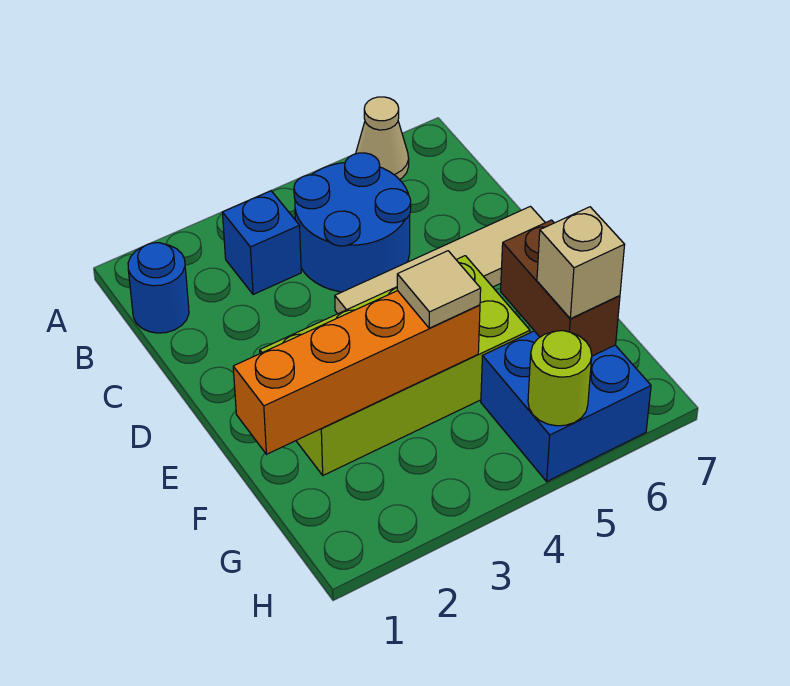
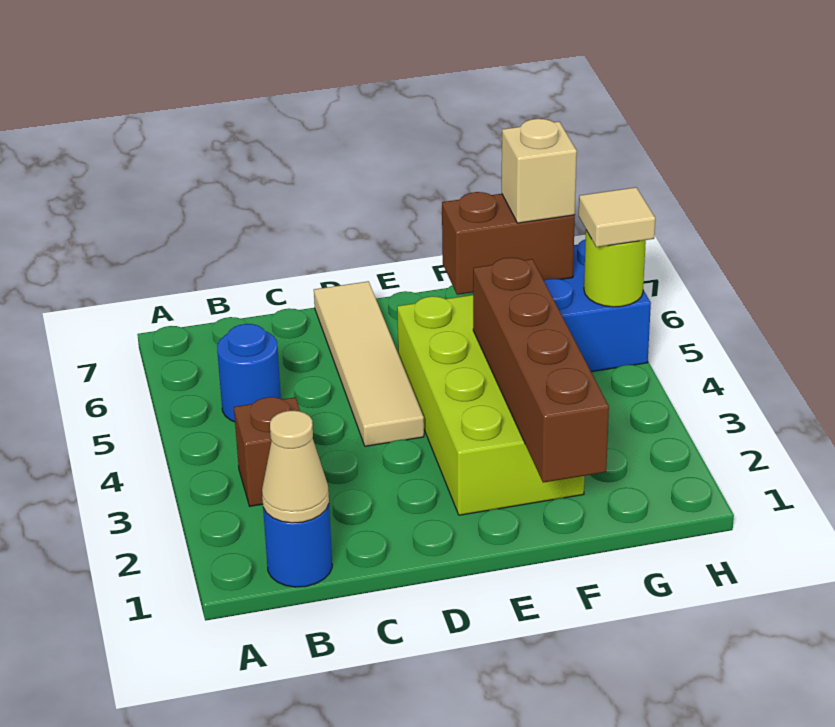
tan cone A6 level 1 -> tan cone B1 level 2
blue brick B3 level 1 -> brown brick B3 level 1
blue round brick B4:C5 level 1 -> blue round brick B5 level 1
orange brick F1:F4 level 2 -> brown brick F1:F4 level 2
tan tile F4 level 3 -> tan tile H5 level 3

